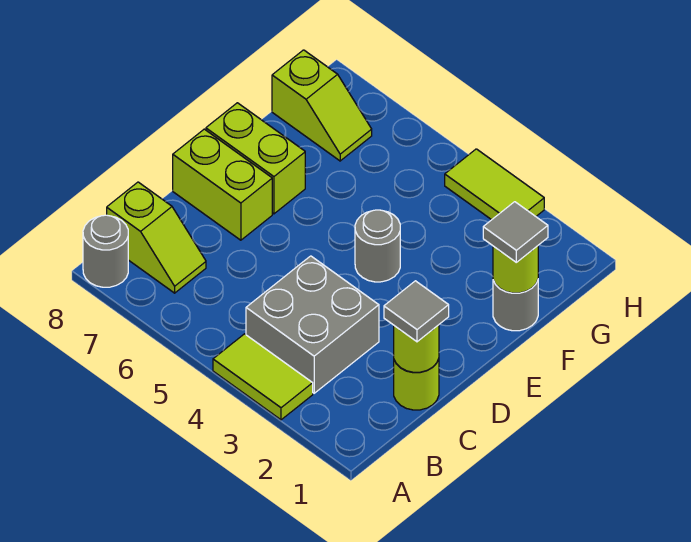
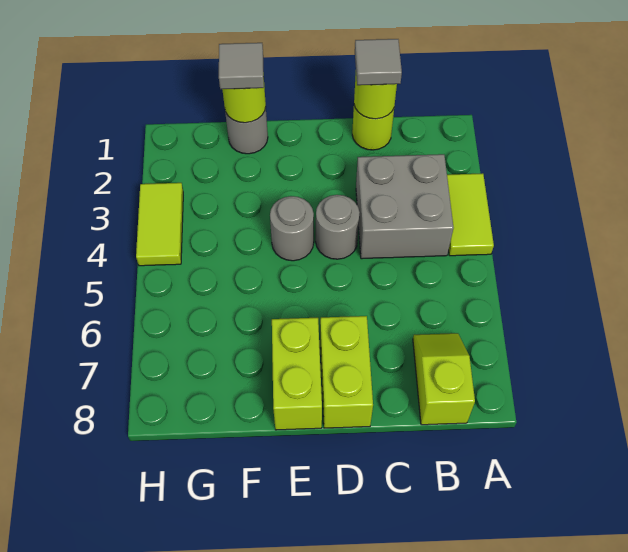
grey round brick A8 level 1 -> grey round brick D4 level 1
lime slope G7:G8 level 1 top 8 -> none

